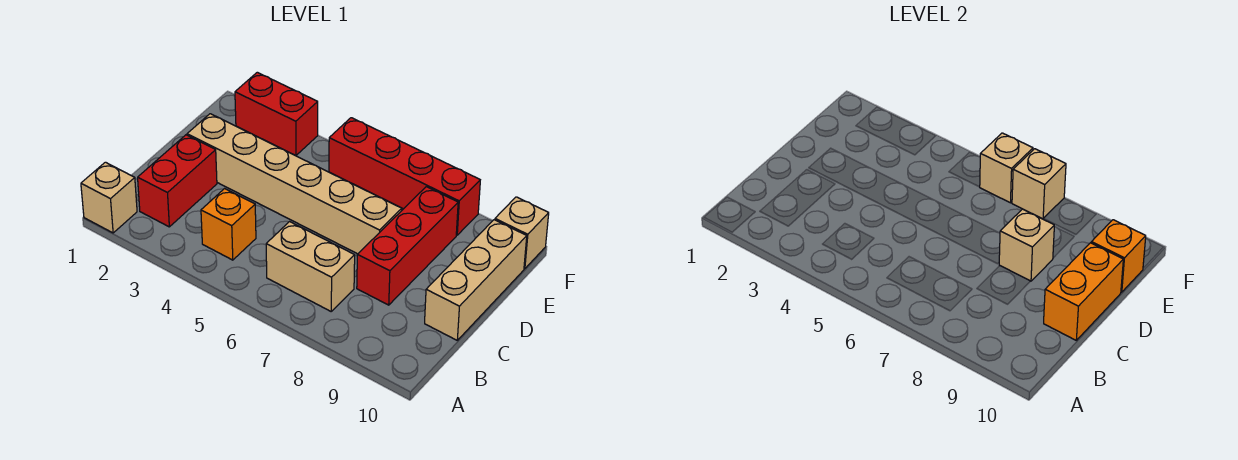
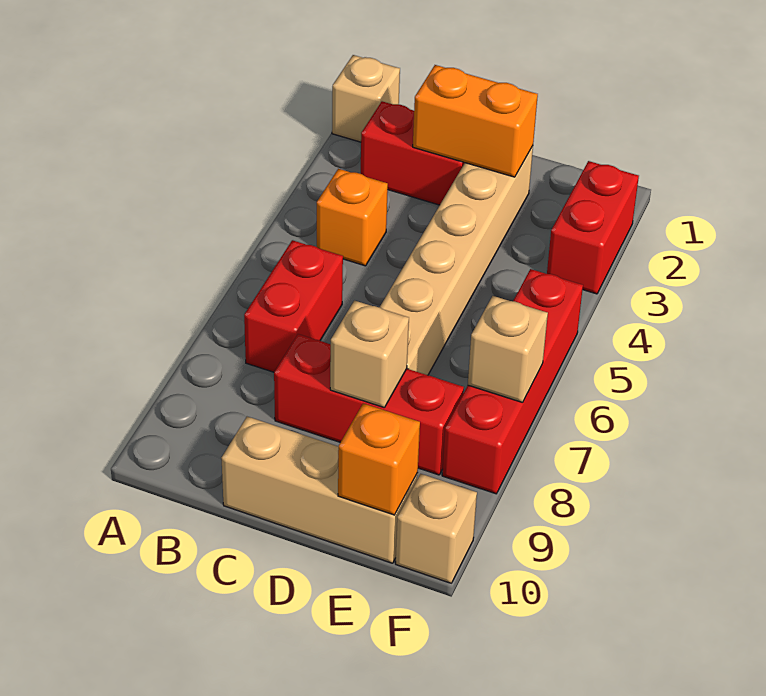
tan brick B6:B7 level 1 -> red brick B6:B7 level 1
orange brick C10:D10 level 2 -> orange brick C2:D2 level 2
tan brick F6 level 2 -> none

